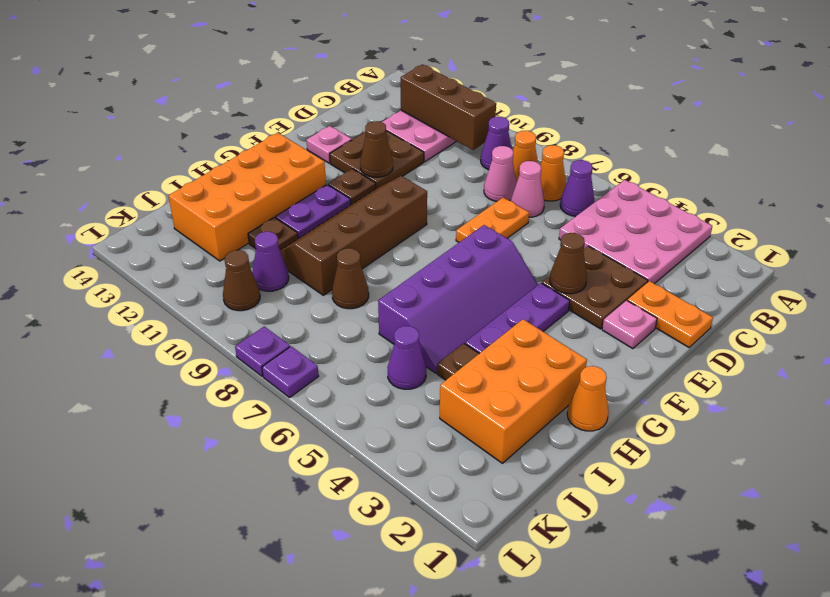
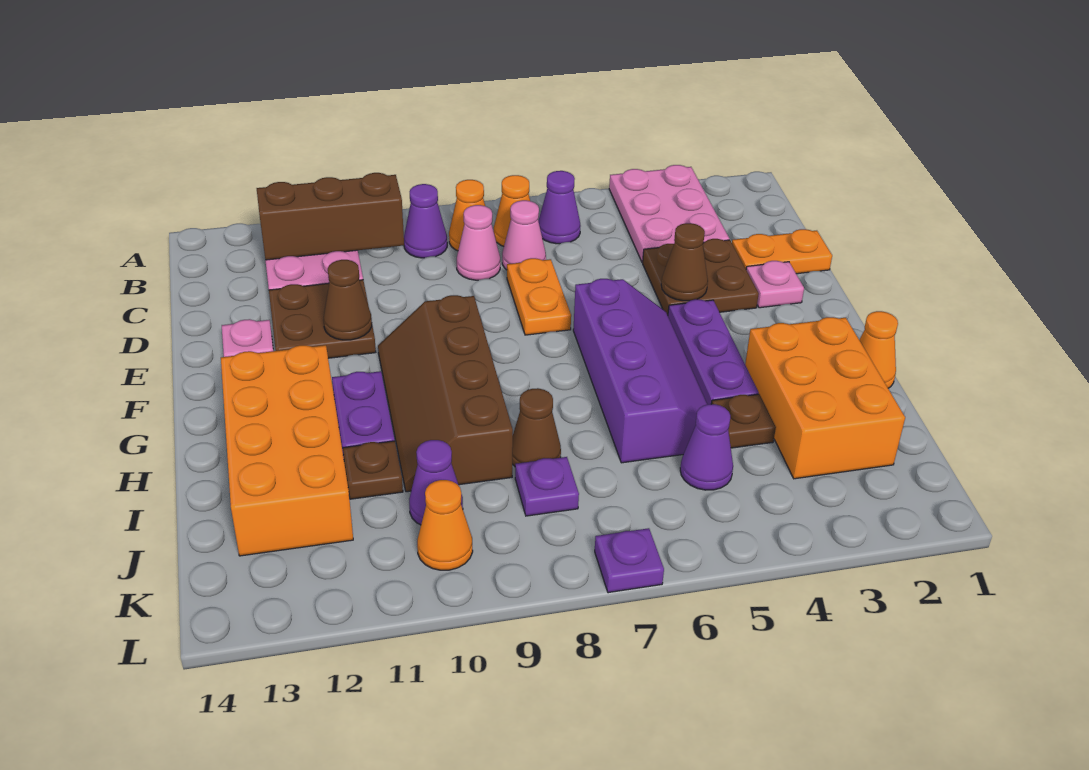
pink plate A3:C5 level 1 -> pink plate A3:C4 level 1
brown plate F11 level 1 -> none
brown cone K10 level 1 -> orange cone K10 level 1
purple plate L8 level 1 -> purple plate J8 level 1

